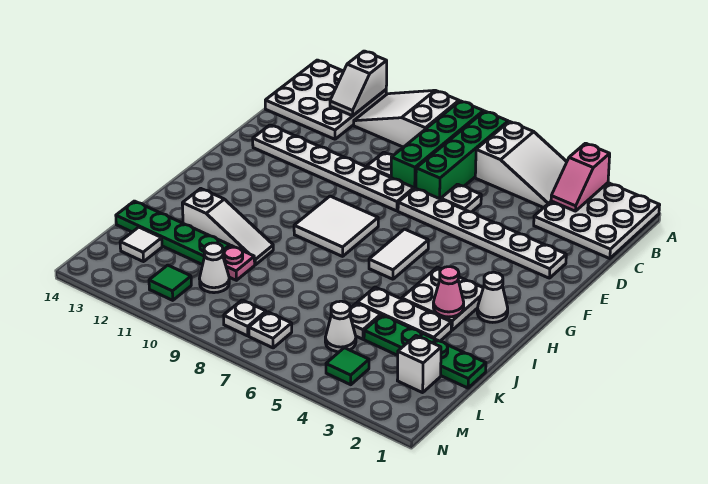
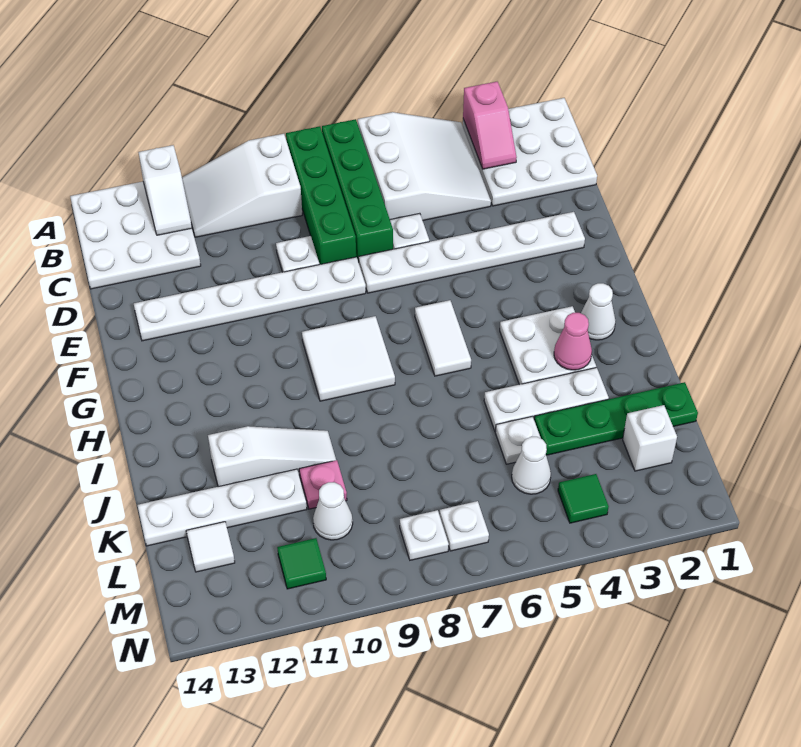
white slope A4:B6 level 1 top 6 -> white slope A4:C6 level 1 top 6
green plate K11:K14 level 1 -> white plate K11:K14 level 1

